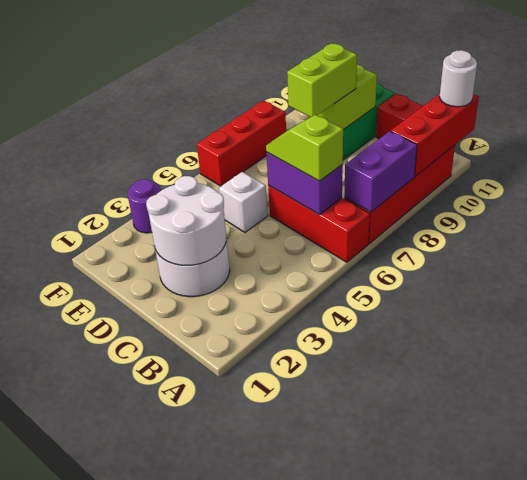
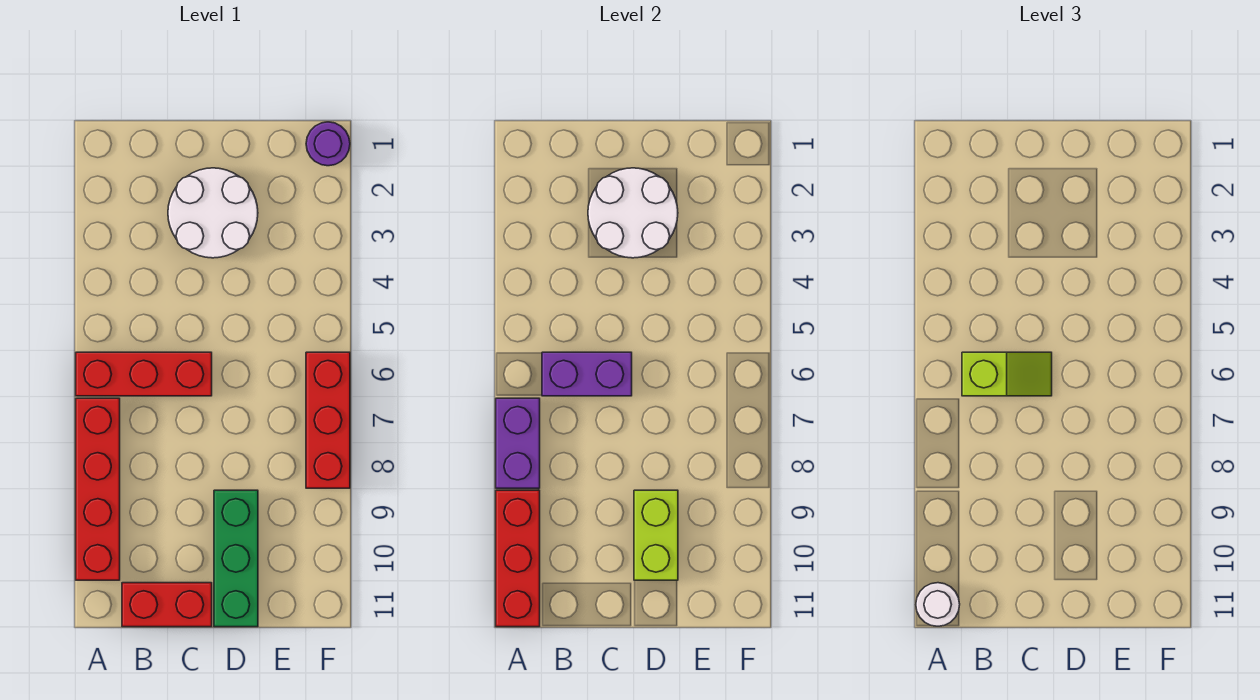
white brick D5 level 1 -> none
lime brick D8:D9 level 3 -> none
purple round brick F3 level 1 -> purple round brick F1 level 1

